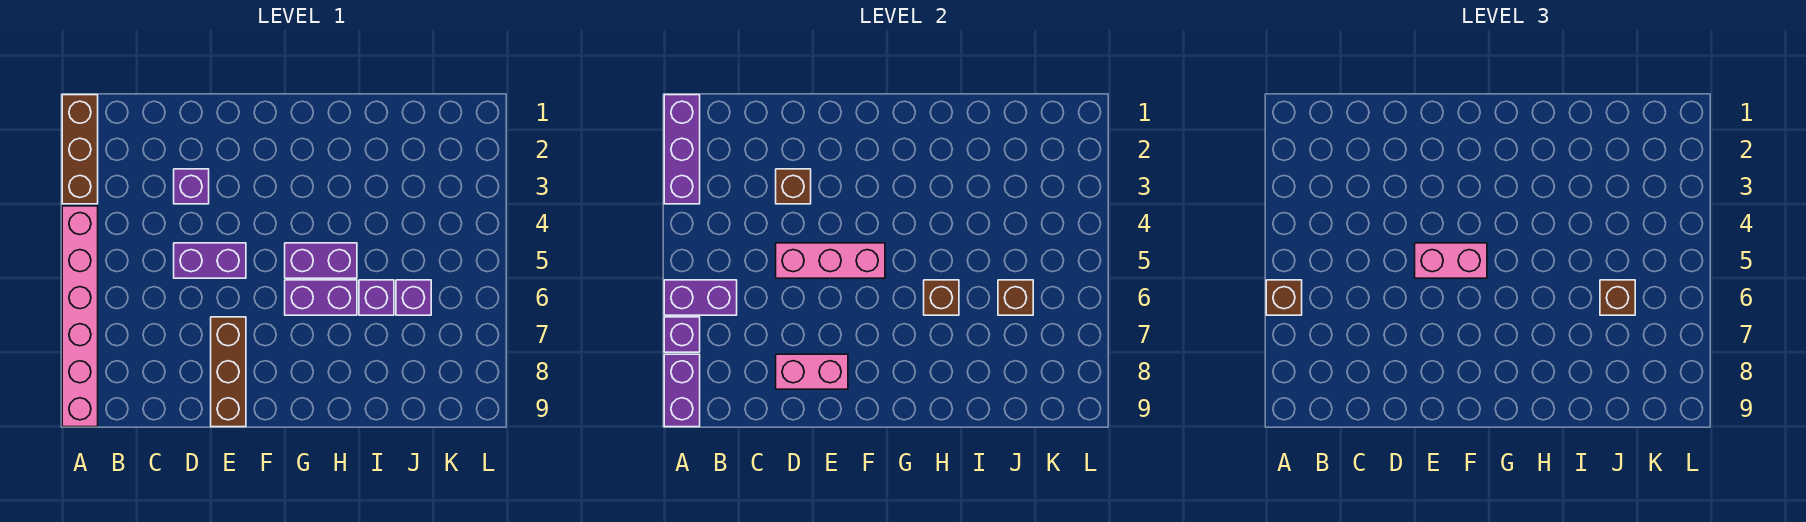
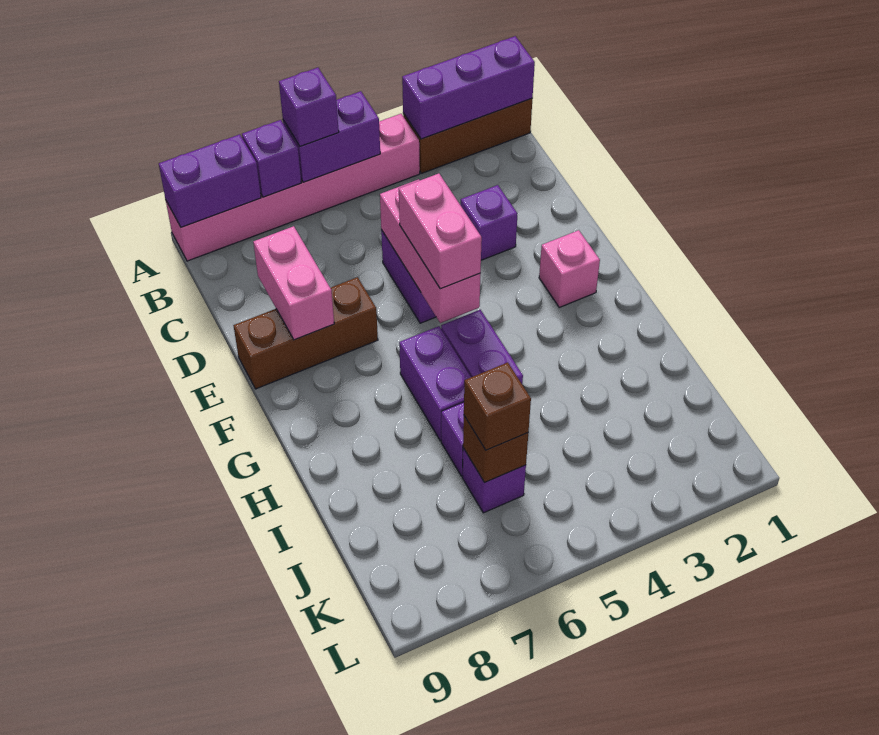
purple brick A6:B6 level 2 -> purple brick A5:A6 level 2
brown brick A6 level 3 -> purple brick A6 level 3
brown brick D3 level 2 -> none
none -> pink brick F2 level 1
brown brick H6 level 2 -> none

